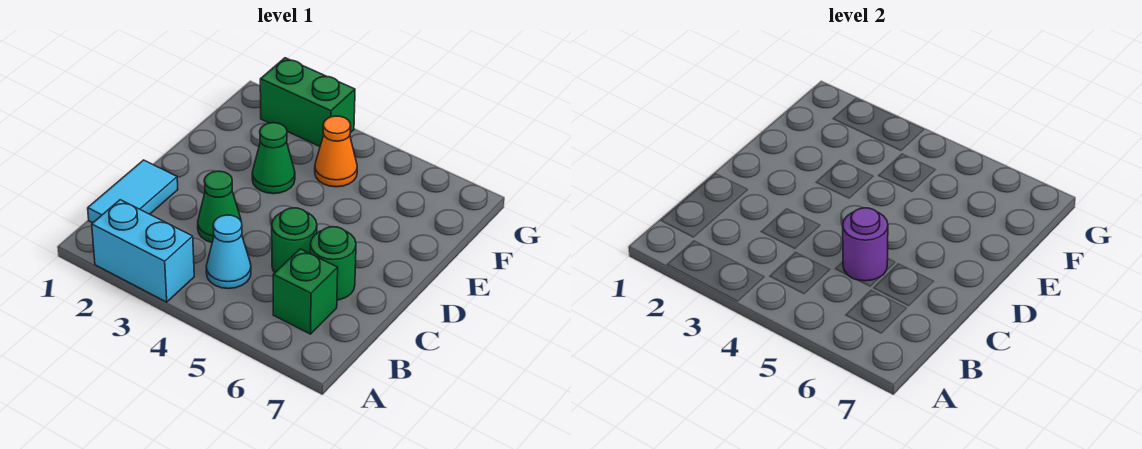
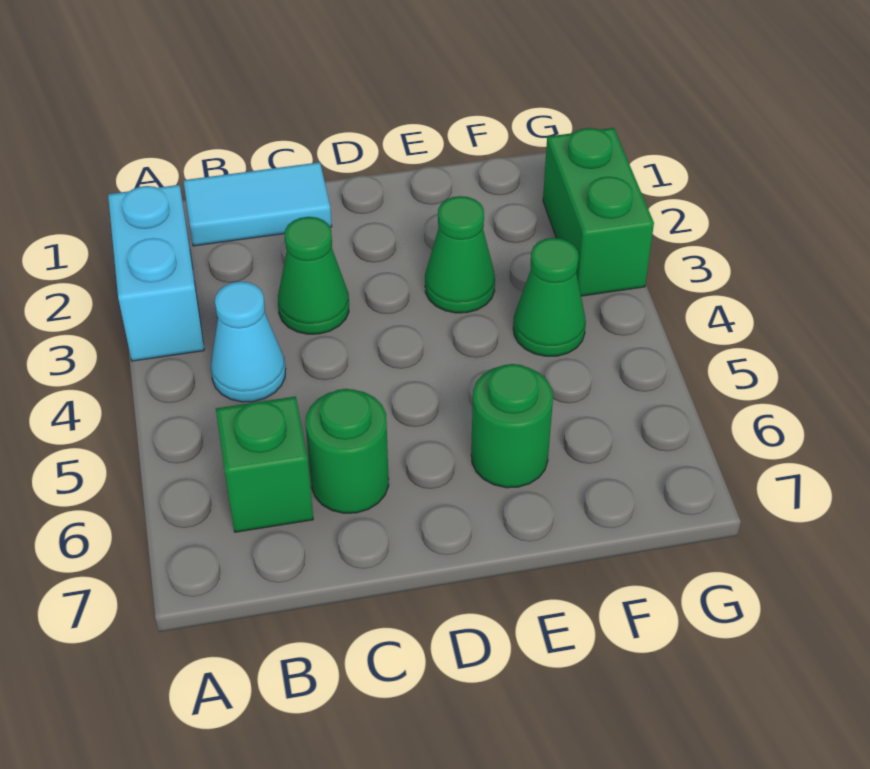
green round brick C5 level 1 -> green round brick E6 level 1
purple round brick C5 level 2 -> none
orange cone F4 level 1 -> green cone F4 level 1

